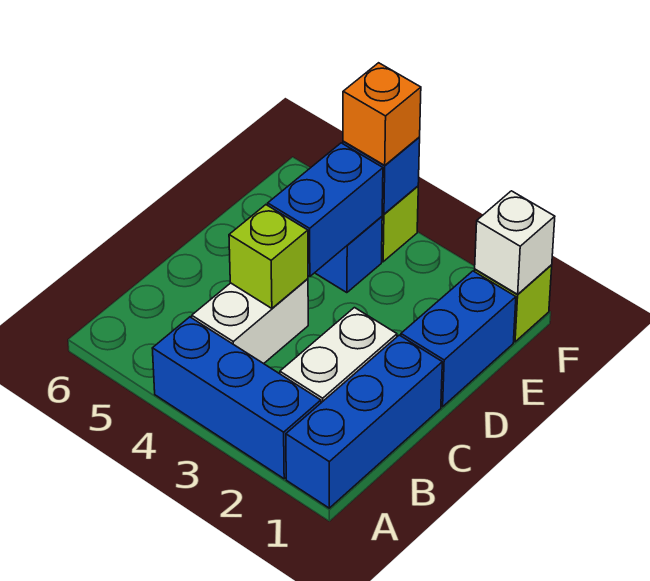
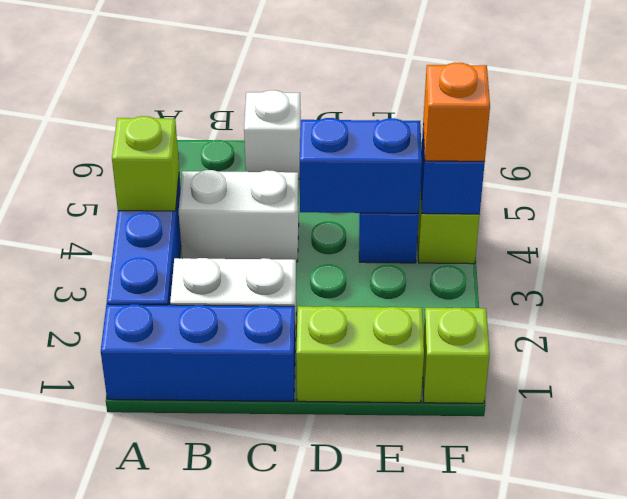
lime brick C4 level 2 -> lime brick A4 level 2
blue brick D1:E1 level 1 -> lime brick D1:E1 level 1
white brick F1 level 2 -> white brick C6 level 1

